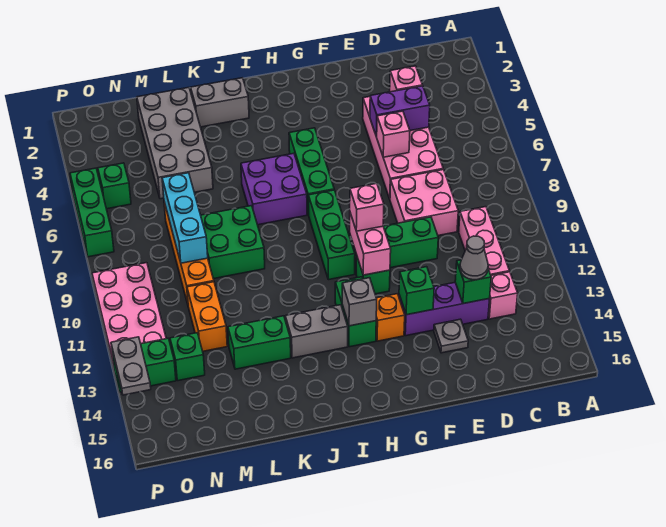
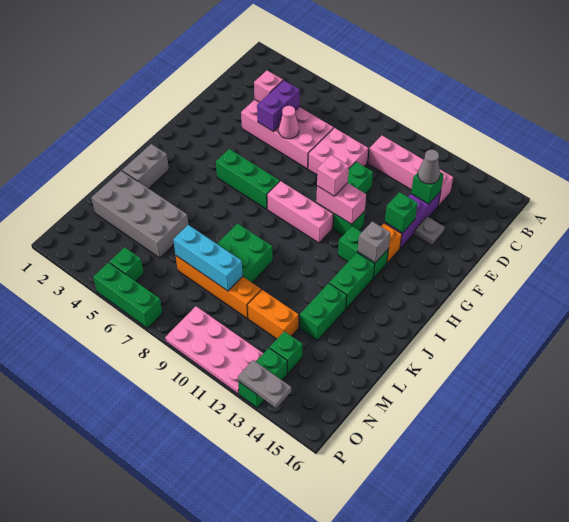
pink brick E6 level 2 -> pink cone E6 level 2
green brick H8:H10 level 1 -> pink brick H8:H10 level 1
purple brick I6:J7 level 1 -> none
grey brick I13:J13 level 1 -> green brick I13:J13 level 1

